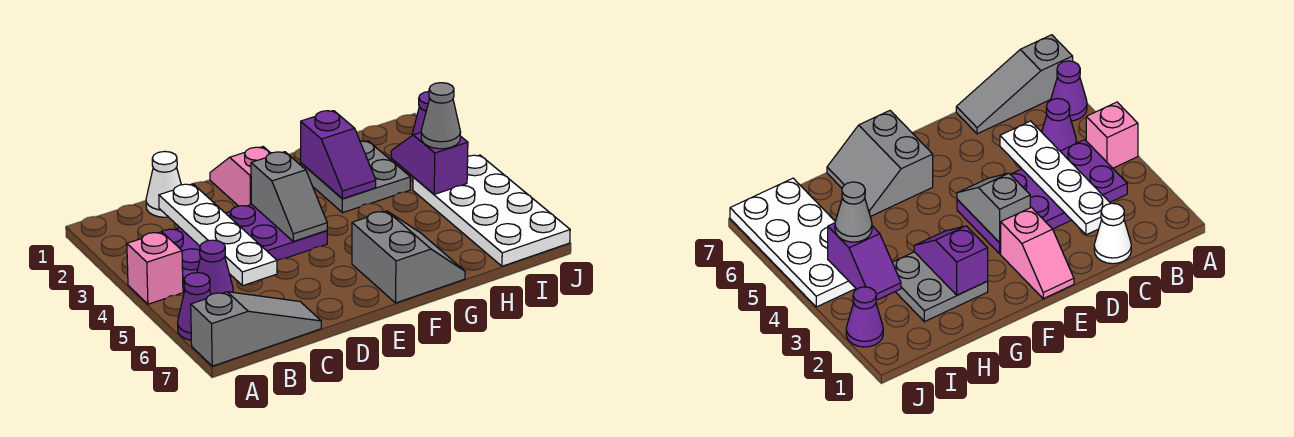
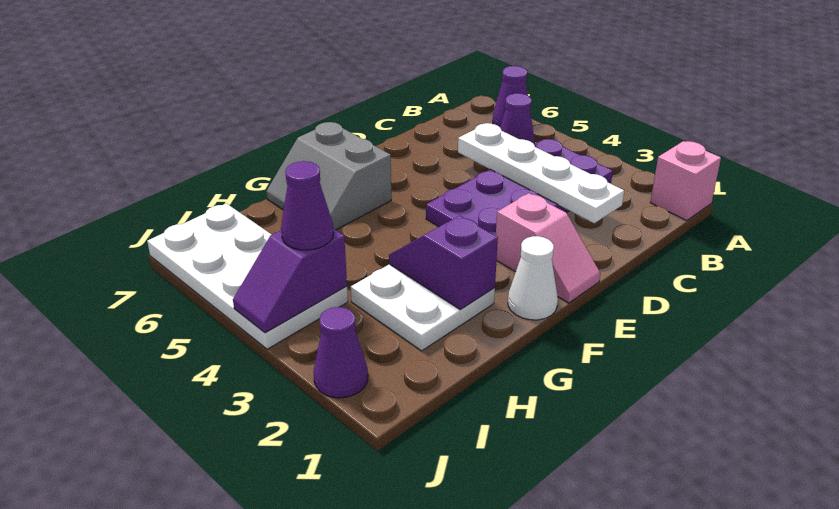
pink brick A4 level 1 -> pink brick A1 level 1
grey slope A7:C7 level 1 top A -> none
white cone C1 level 1 -> white cone F1 level 1
grey slope E3:E4 level 2 top 3 -> none
grey plate G2:H3 level 1 -> white plate G2:H3 level 1
purple slope I3:I4 level 2 top 4 -> purple slope I4:J4 level 2 top I
grey cone I4 level 3 -> purple cone I4 level 3

